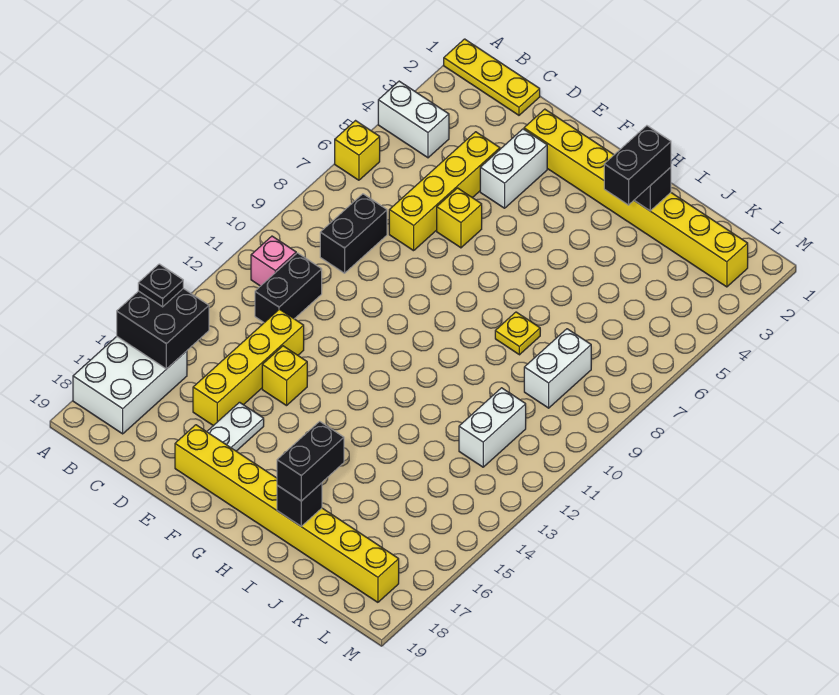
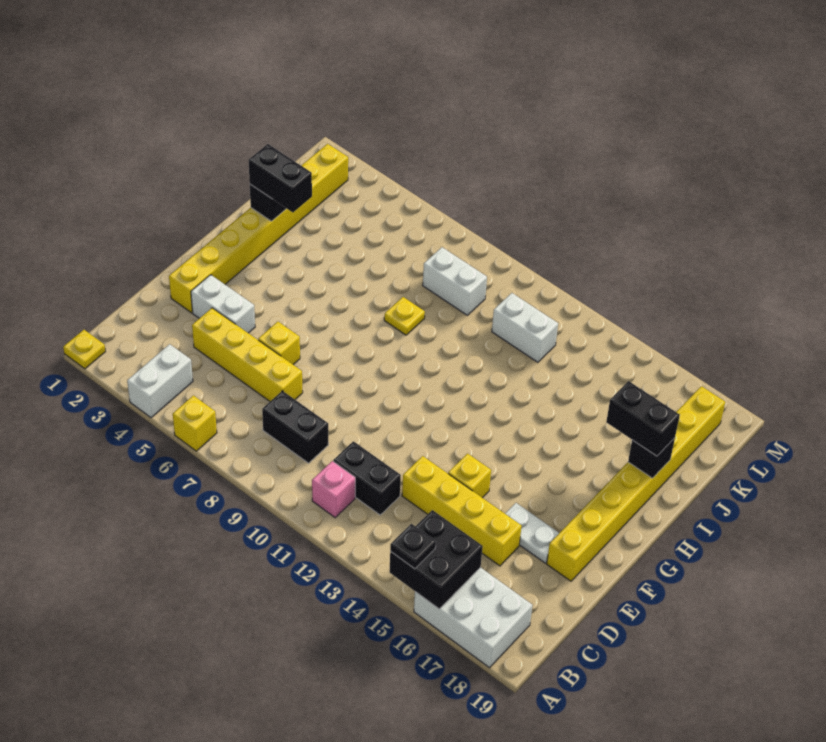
yellow plate A1:C1 level 1 -> yellow plate A1 level 1

